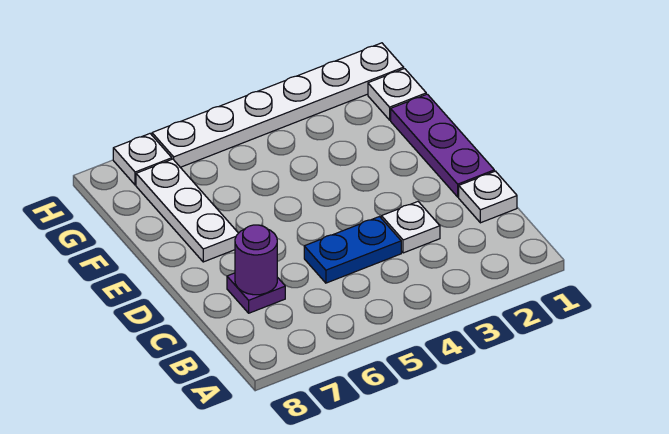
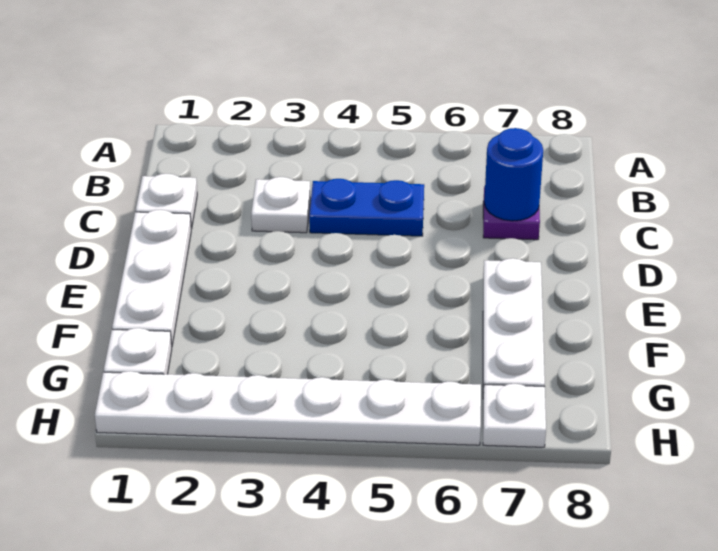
purple round brick C7 level 2 -> blue round brick C7 level 2
purple plate D1:F1 level 1 -> white plate D1:F1 level 1

